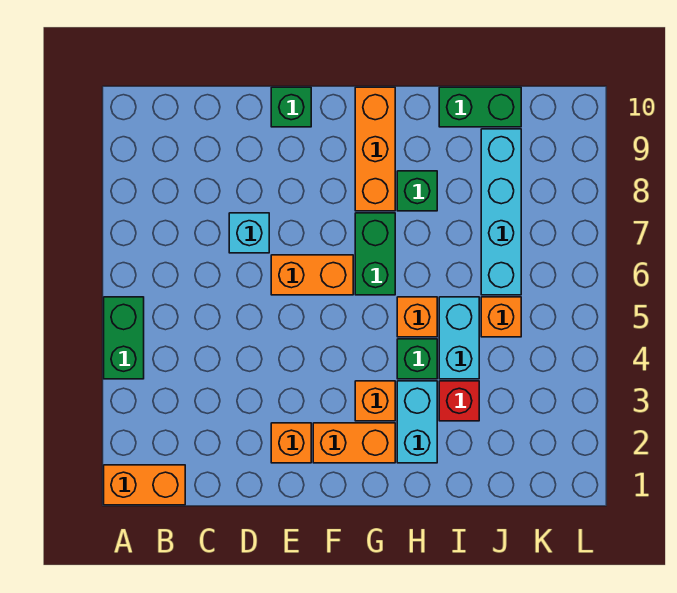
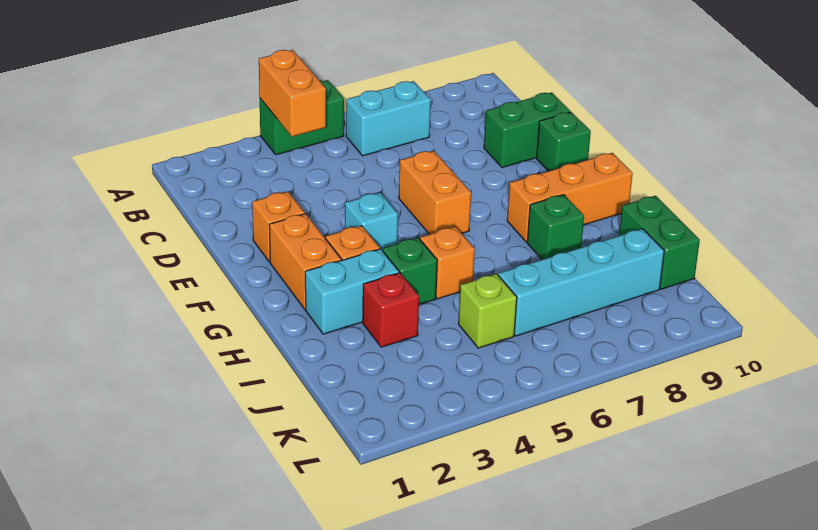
orange brick A1:B1 level 1 -> orange brick A4:B4 level 2
cyan brick D7 level 1 -> cyan brick F4 level 1
green brick G6:G7 level 1 -> green brick D9:D10 level 1
cyan brick I4:I5 level 1 -> cyan brick B6:B7 level 1
orange brick J5 level 1 -> lime brick J5 level 1

